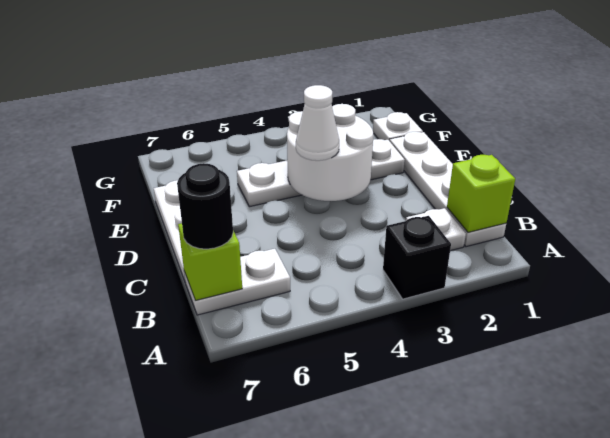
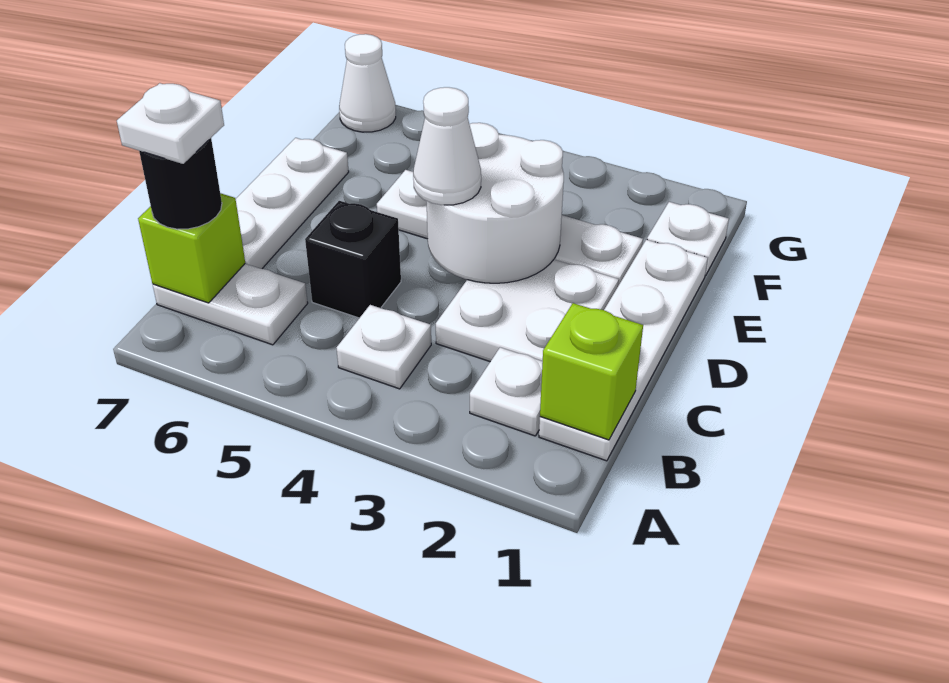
black brick A3 level 1 -> black brick C5 level 1
none -> white plate B4 level 1
none -> white plate B7 level 4
none -> white plate C2:D3 level 1
none -> white cone G7 level 1

